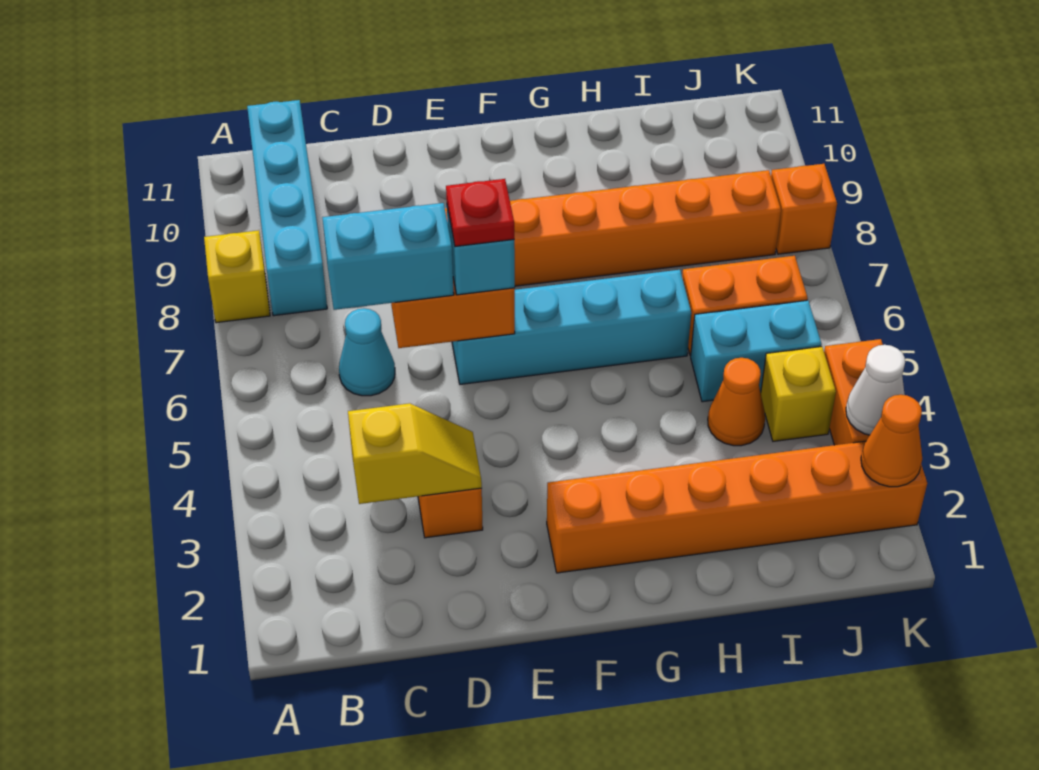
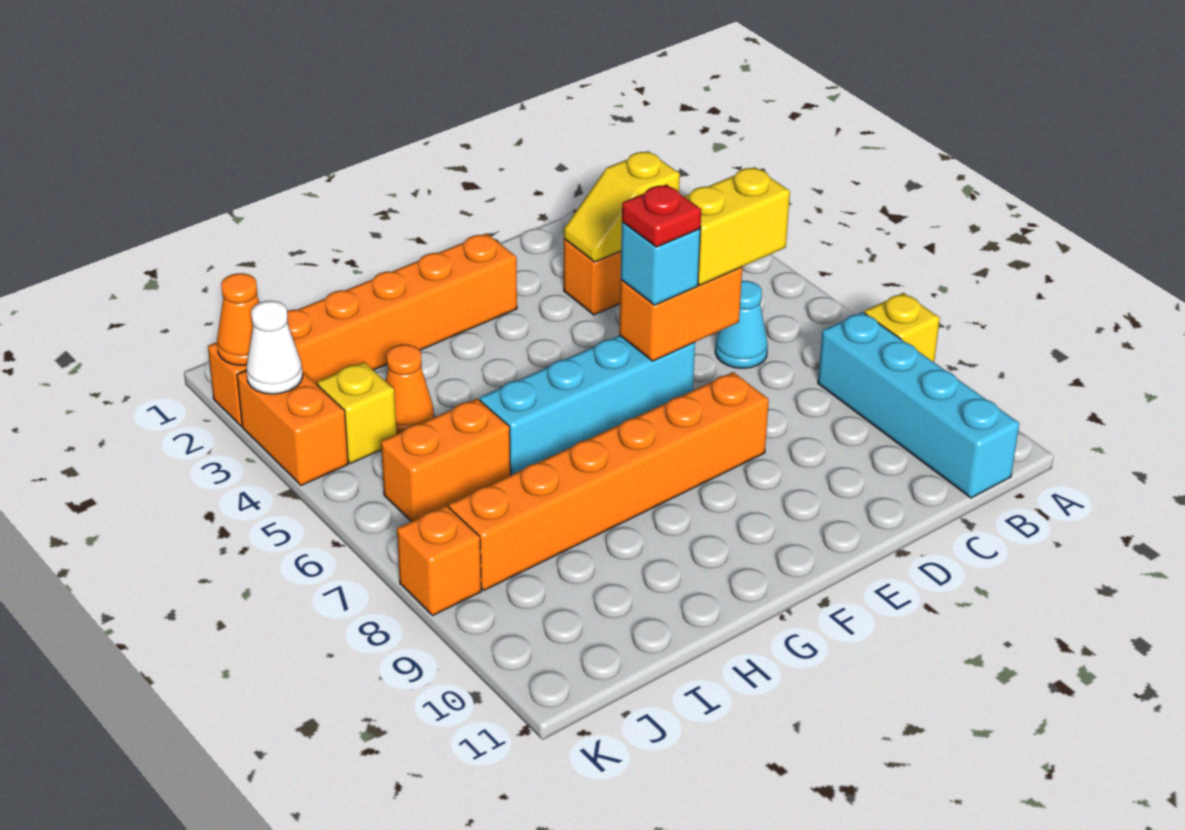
cyan brick C6:D6 level 3 -> yellow brick C6:D6 level 3
cyan brick I5:J5 level 1 -> none

